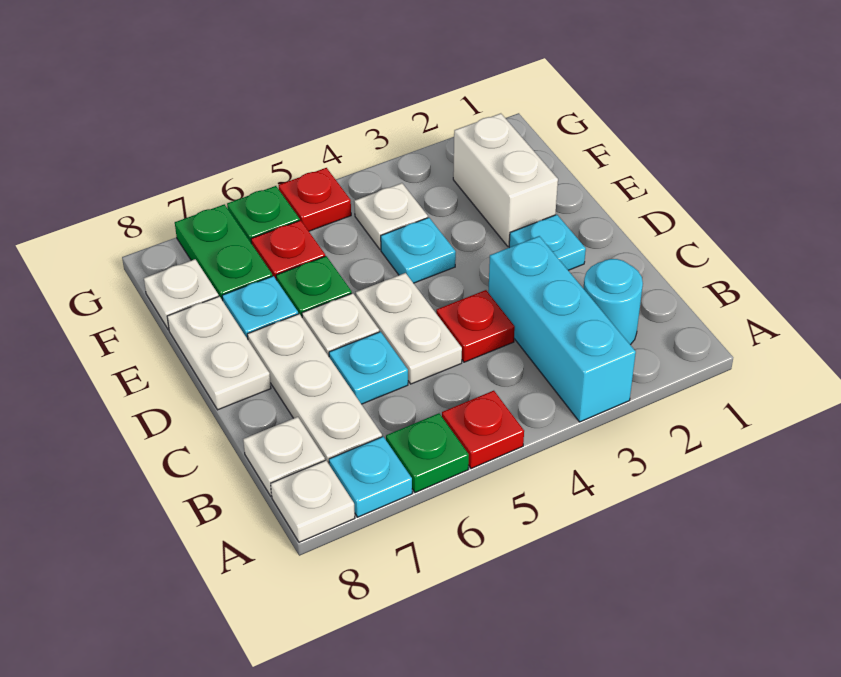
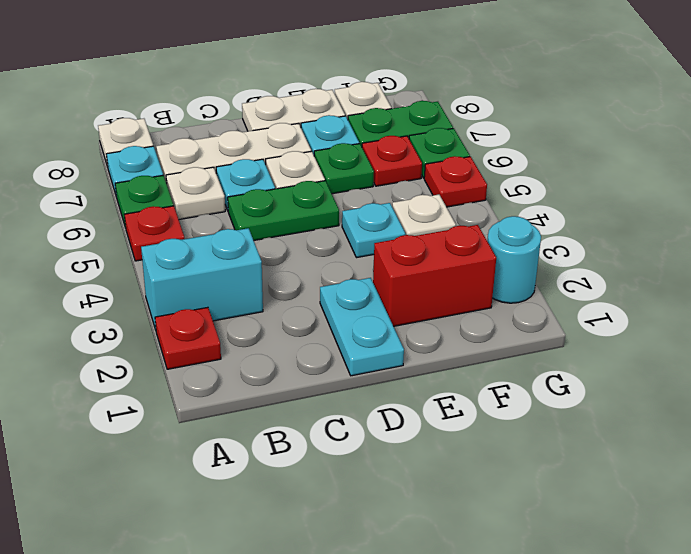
cyan brick A3:C3 level 1 -> cyan brick A3:B3 level 1
cyan round brick B2 level 1 -> cyan round brick G2 level 1
white plate B8 level 1 -> white plate B6 level 1
red plate C4 level 1 -> red plate A2 level 1
white plate C5:D5 level 1 -> green plate C5:D5 level 1
cyan plate D2 level 1 -> cyan plate D1:D2 level 1
white brick E2:F2 level 1 -> red brick E2:F2 level 1

